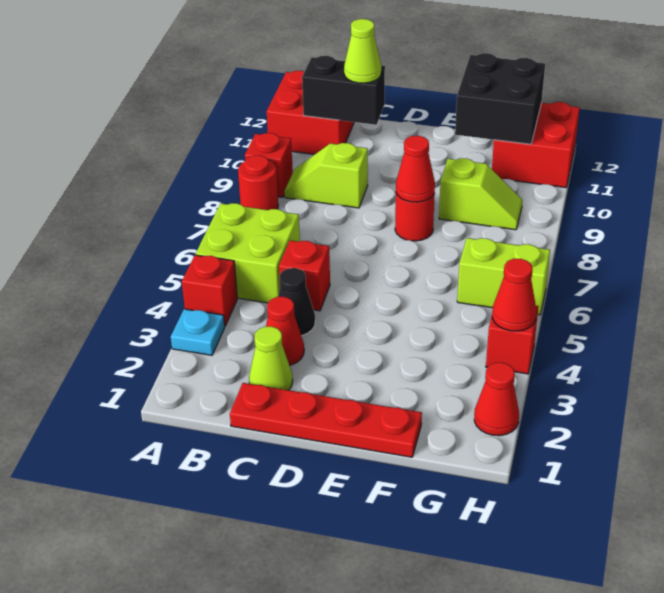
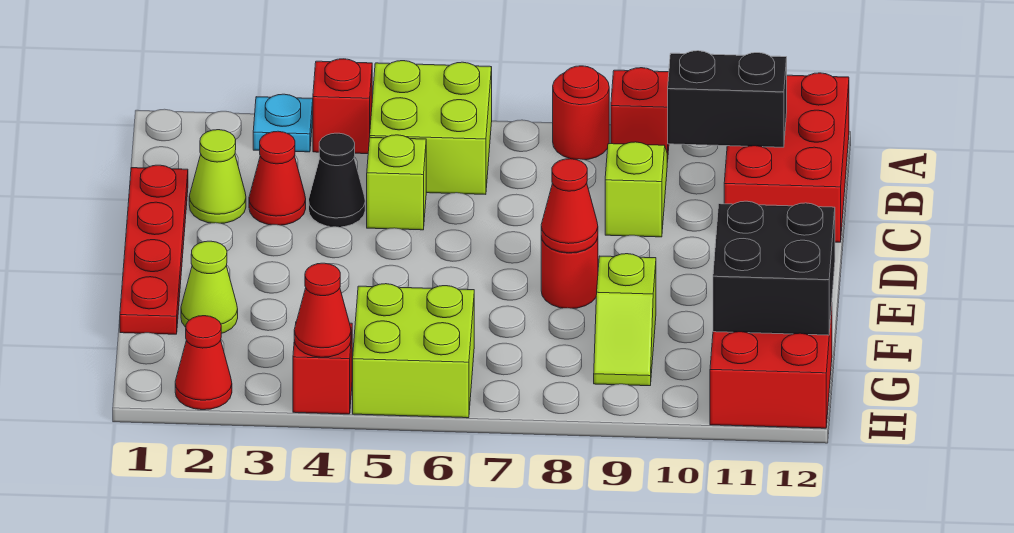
red brick A11:B12 level 1 -> red brick A11:C12 level 1
black brick B11:C11 level 2 -> black brick B10:B11 level 2
red brick C5 level 1 -> lime brick C5 level 1
lime cone C11 level 3 -> lime cone F2 level 1
lime brick G6:H6 level 1 -> lime brick G5:H6 level 1

